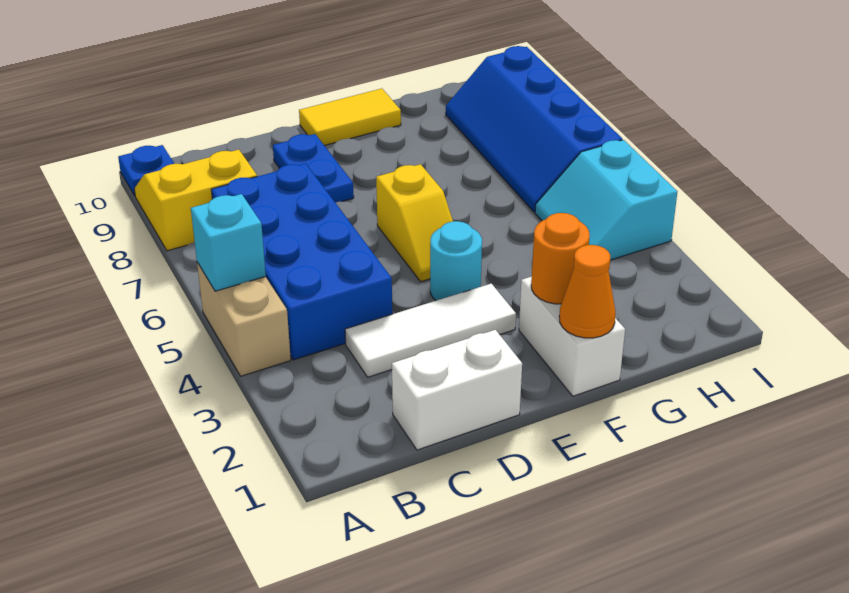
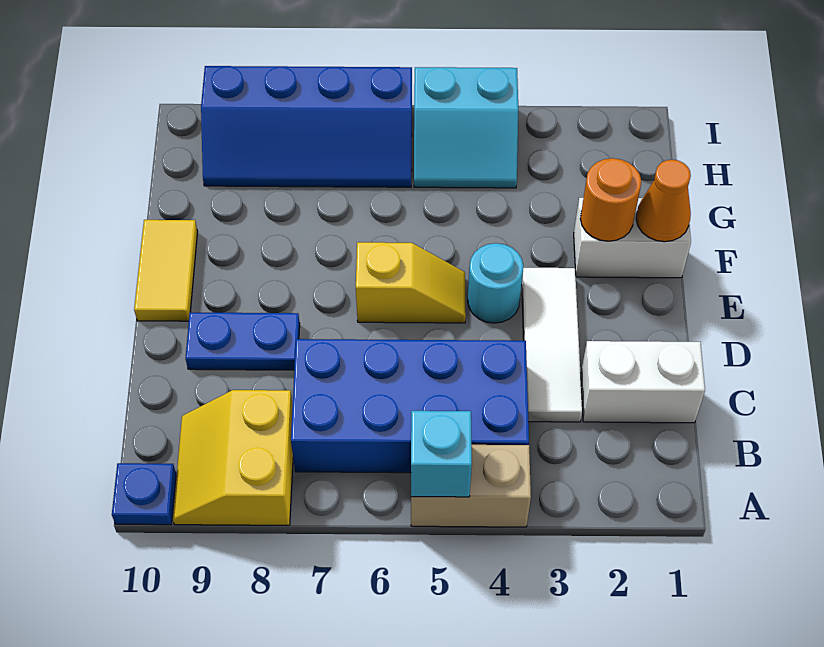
white brick C1:D1 level 1 -> white brick C1:C2 level 1

